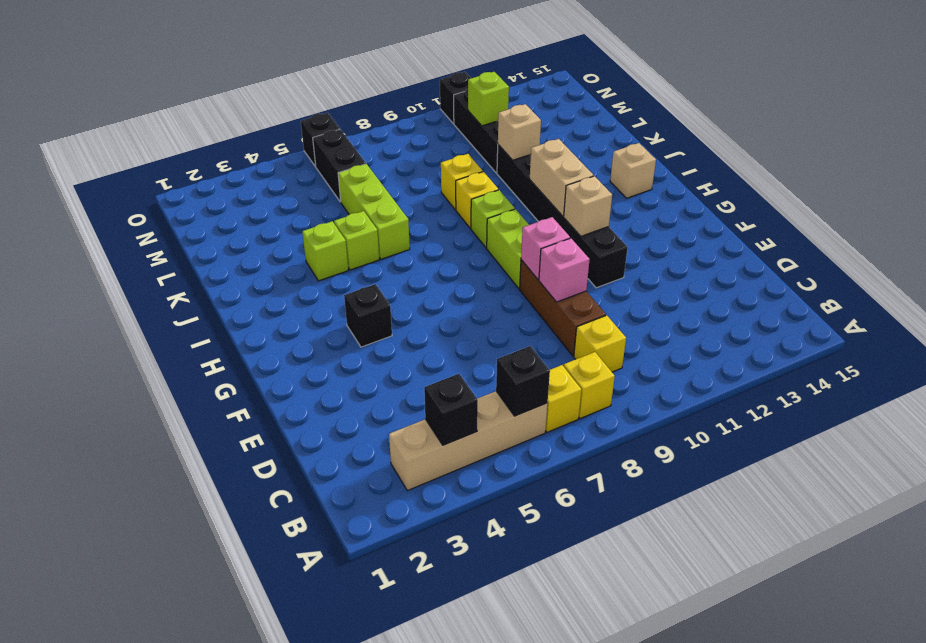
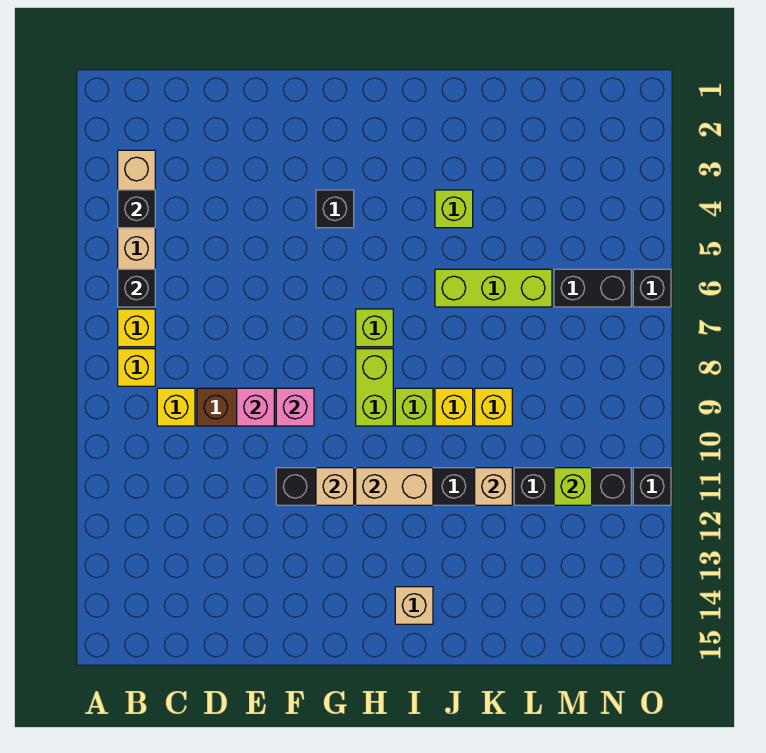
lime brick G9:H9 level 1 -> lime brick H8:H9 level 1
lime brick J5 level 1 -> lime brick H7 level 1

